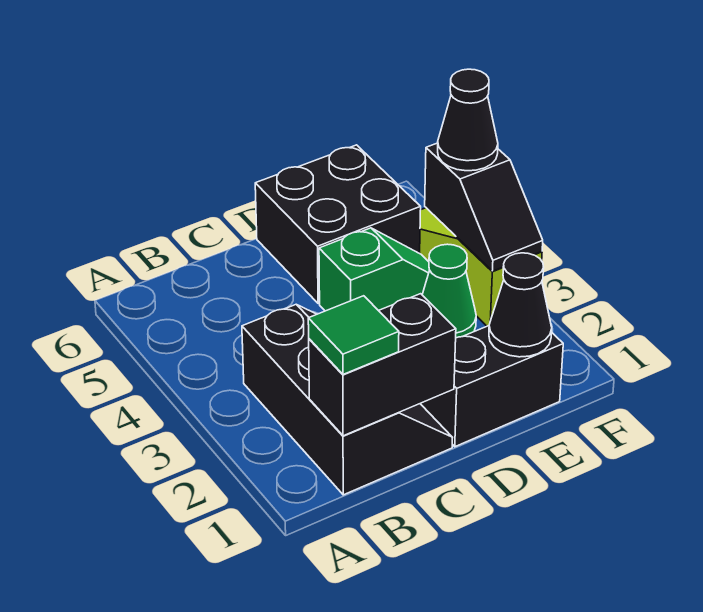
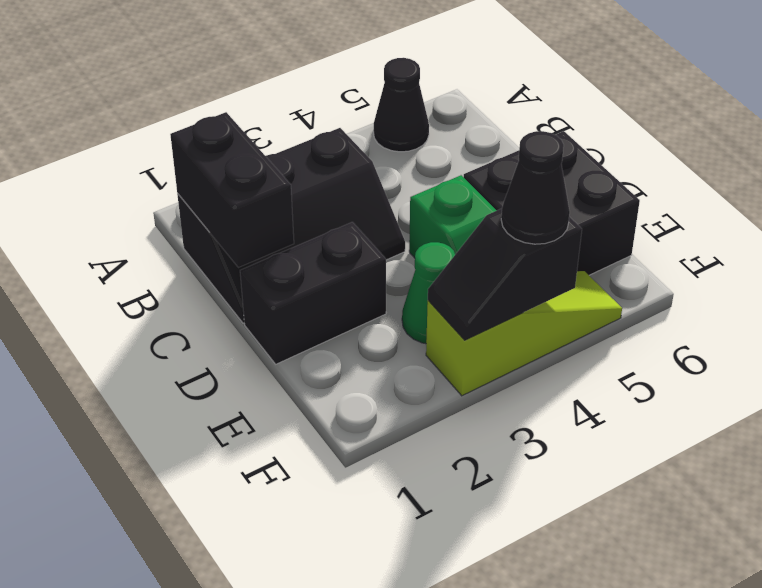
green tile B1 level 3 -> none
black brick D1:E1 level 1 -> black brick D1:D2 level 1
black cone E1 level 2 -> black cone A5 level 1

